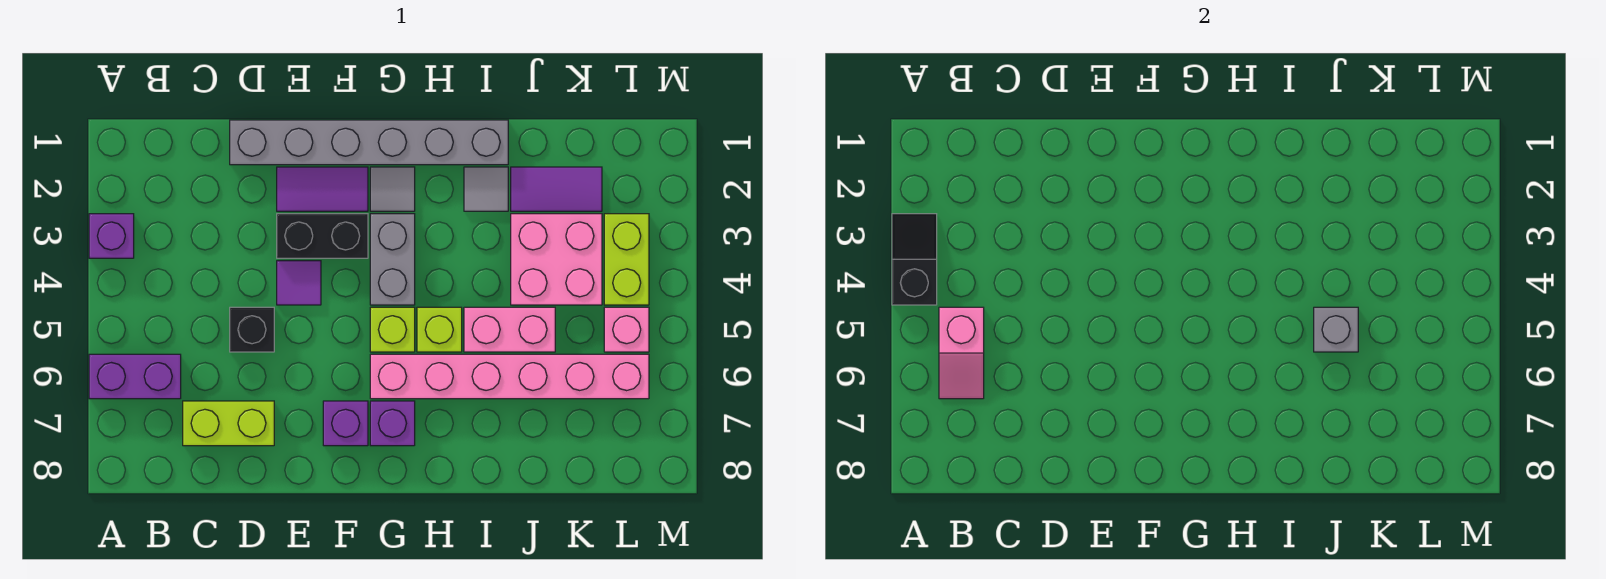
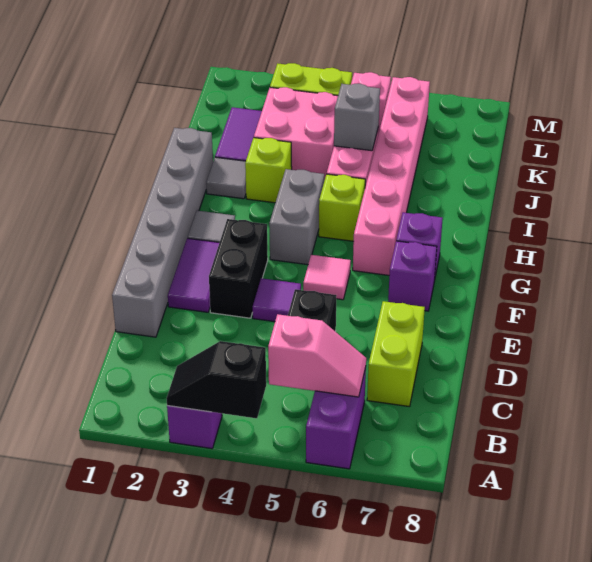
none -> pink tile F5 level 1
grey brick G3:G4 level 1 -> grey brick G4:H4 level 1
lime brick G5 level 1 -> lime brick I3 level 1

